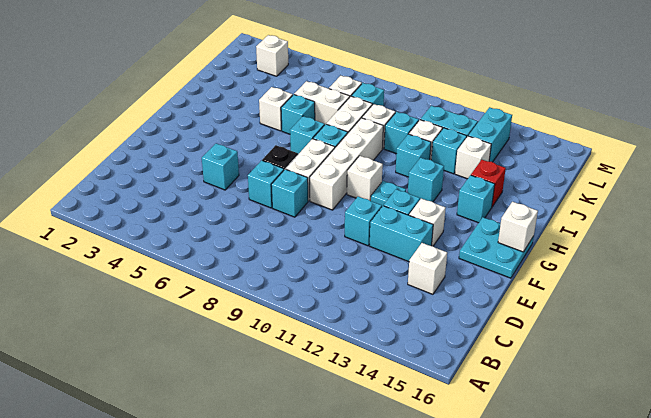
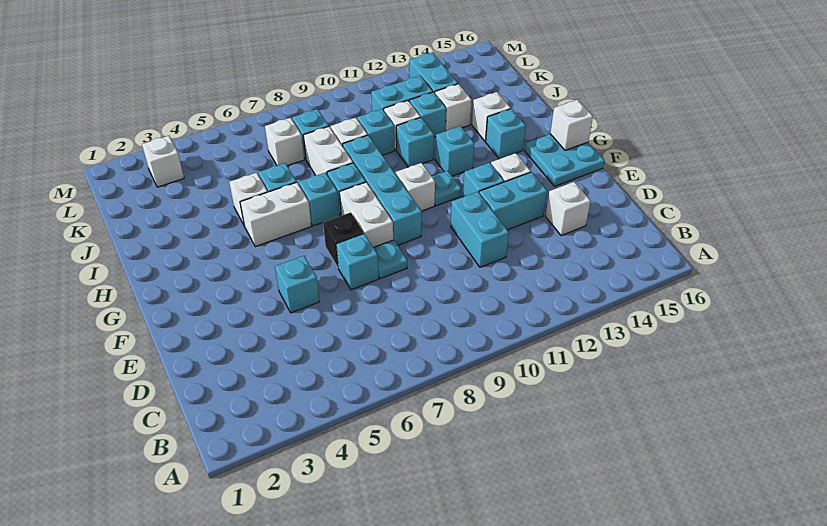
cyan brick E8 level 1 -> cyan plate E8 level 1
cyan brick E11 level 1 -> cyan brick D11:E11 level 1
white brick F9:I9 level 1 -> cyan brick F9:I9 level 1
red brick I14 level 1 -> white brick I14 level 1
white brick J6:J7 level 1 -> white brick H5:H6 level 1

